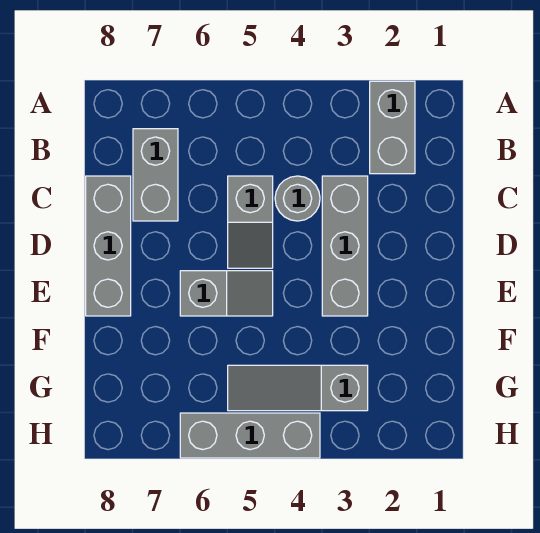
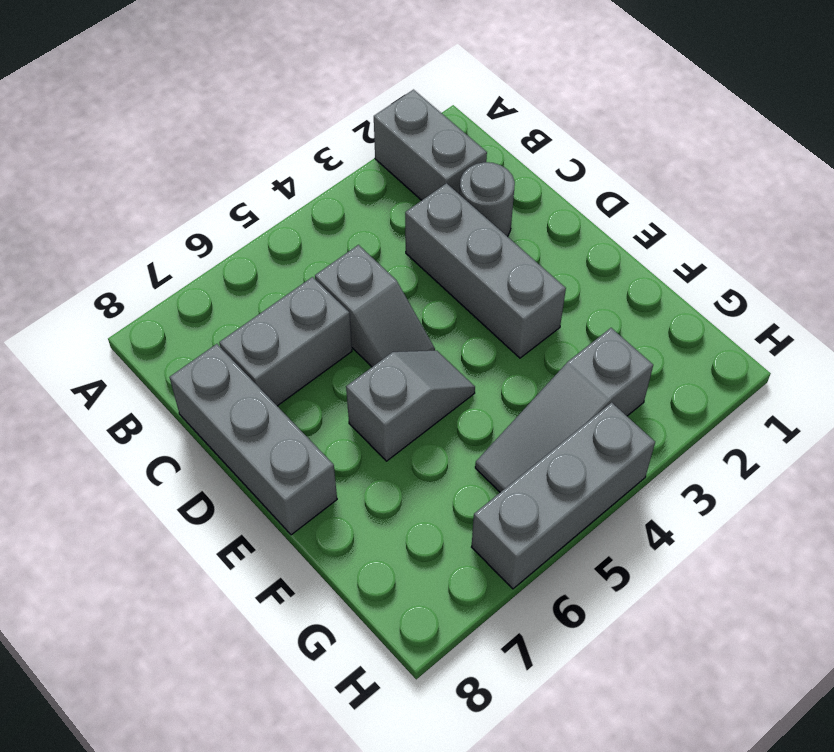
grey brick B7:C7 level 1 -> grey brick C6:C7 level 1
grey round brick C4 level 1 -> grey round brick C2 level 1

